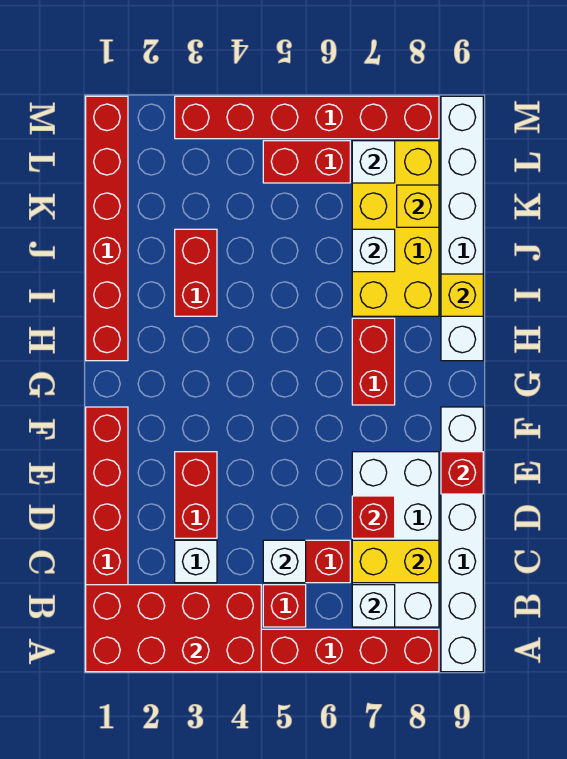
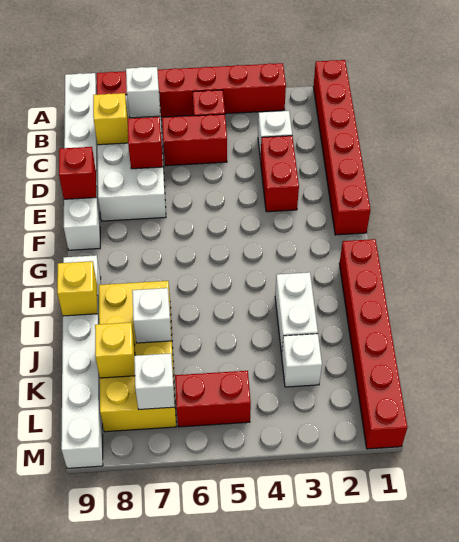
red brick A1:B4 level 2 -> none
white brick C5 level 2 -> white brick K3 level 1
yellow brick C7:C8 level 2 -> yellow brick C8 level 2
red brick G7:H7 level 1 -> none
red brick I3:J3 level 1 -> white brick I3:J3 level 1
red brick M3:M8 level 1 -> none

